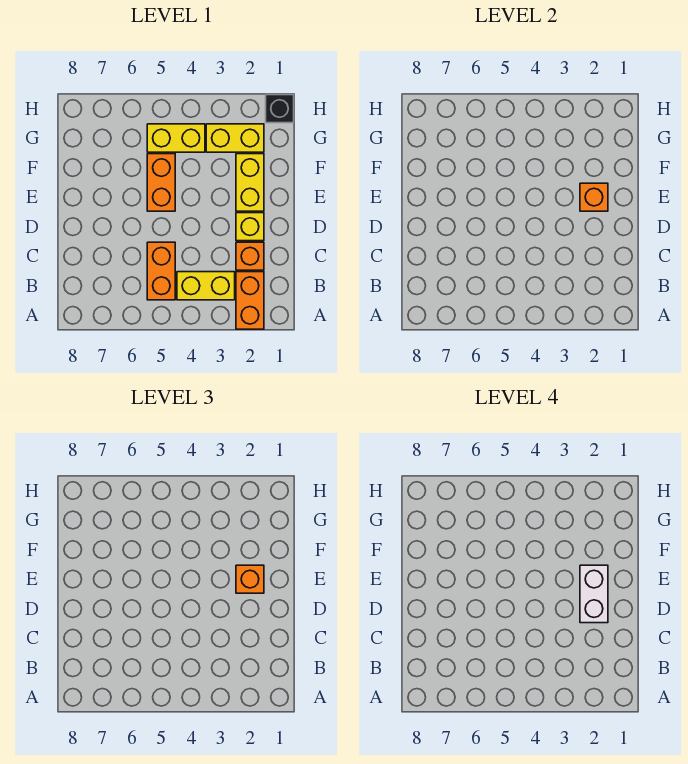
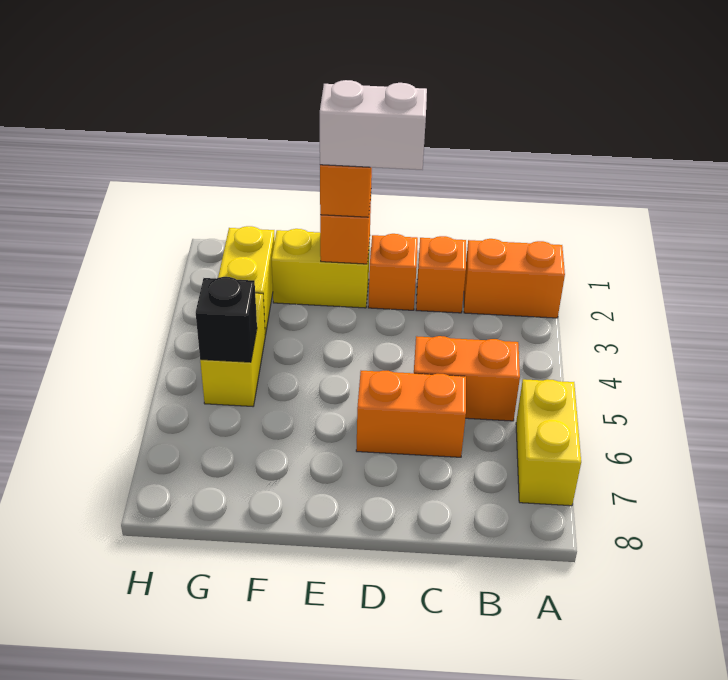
yellow brick B3:B4 level 1 -> yellow brick A6:A7 level 1
yellow brick D2 level 1 -> orange brick D2 level 1
orange brick E5:F5 level 1 -> orange brick C6:D6 level 1
black brick H1 level 1 -> black brick G5 level 2

